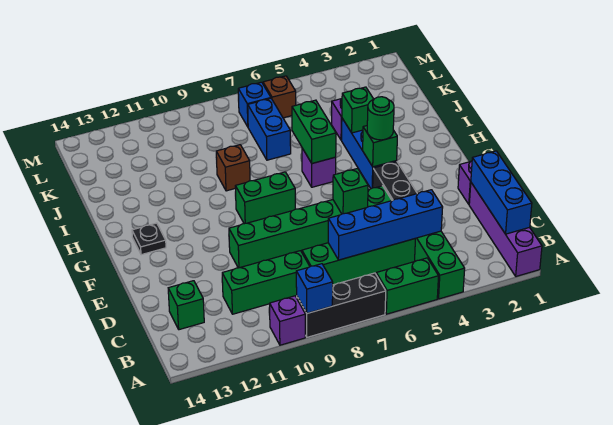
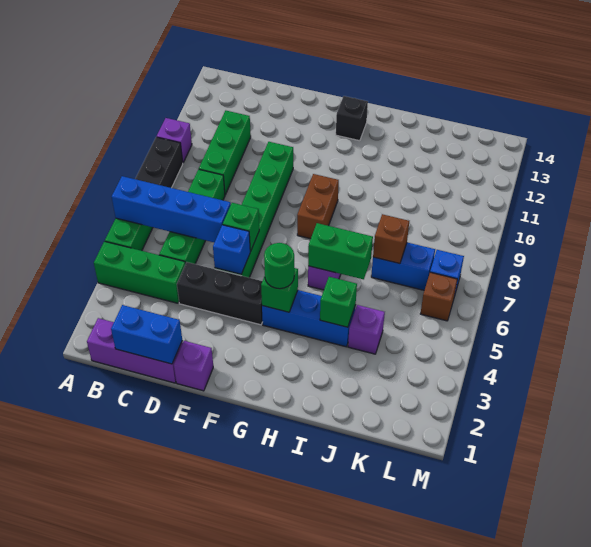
purple brick A1:D1 level 1 -> purple brick B1:D1 level 1
blue brick A9 level 2 -> blue brick E5 level 2
blue brick B1:D1 level 2 -> blue brick C1:D1 level 2
blue brick C4:C7 level 2 -> blue brick A6:D6 level 2
green brick C13 level 1 -> none
green brick G8:G9 level 1 -> brown brick G8:G9 level 1
black plate G13 level 1 -> black brick G13 level 1
brown brick I9 level 1 -> brown brick J7 level 2

